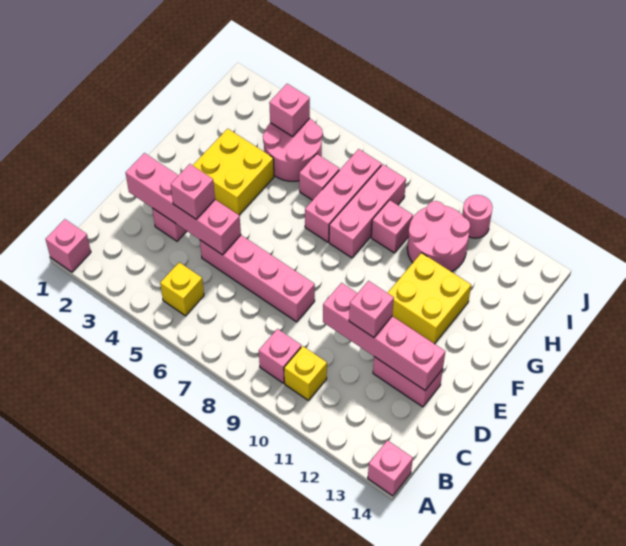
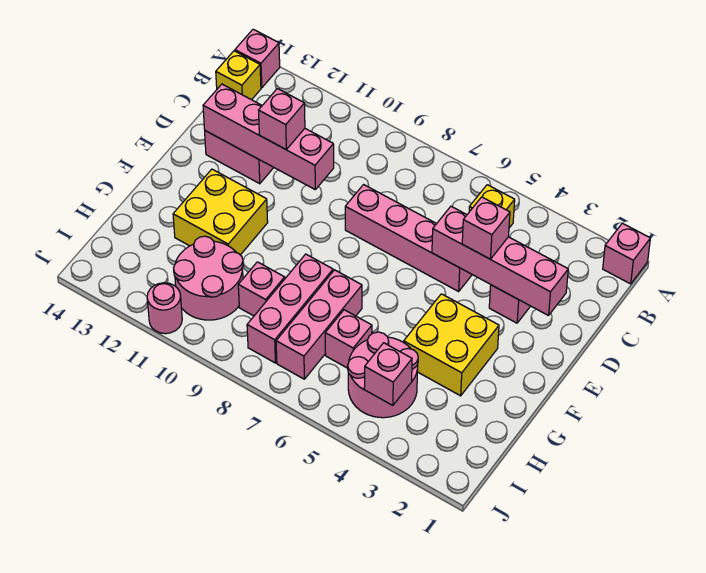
pink brick B9 level 1 -> none
yellow brick B10 level 1 -> yellow brick B14 level 1

